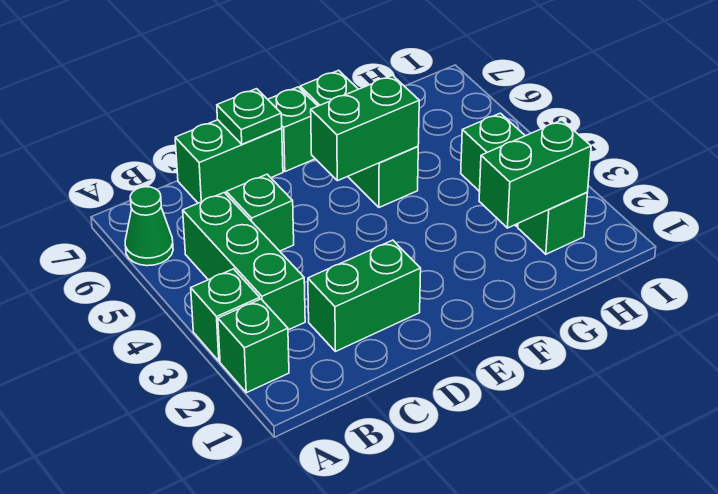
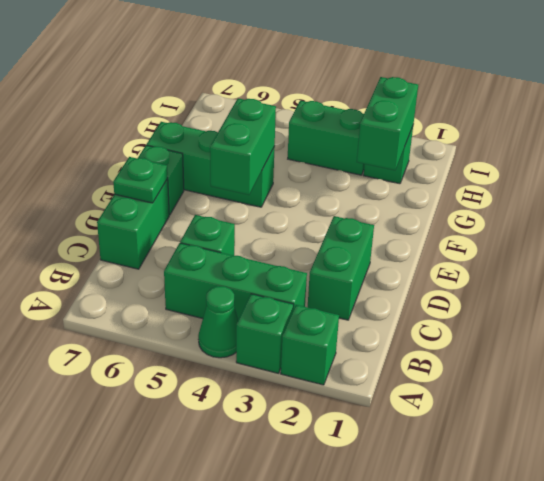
green cone A6 level 1 -> green cone A4 level 1

